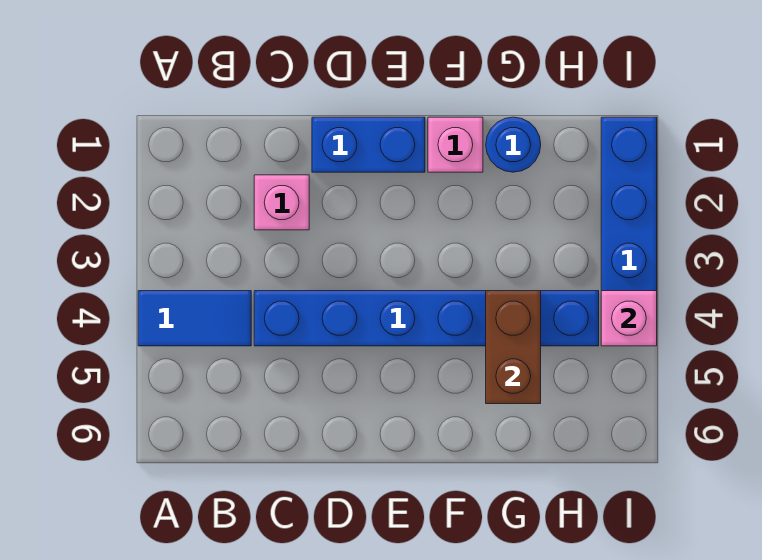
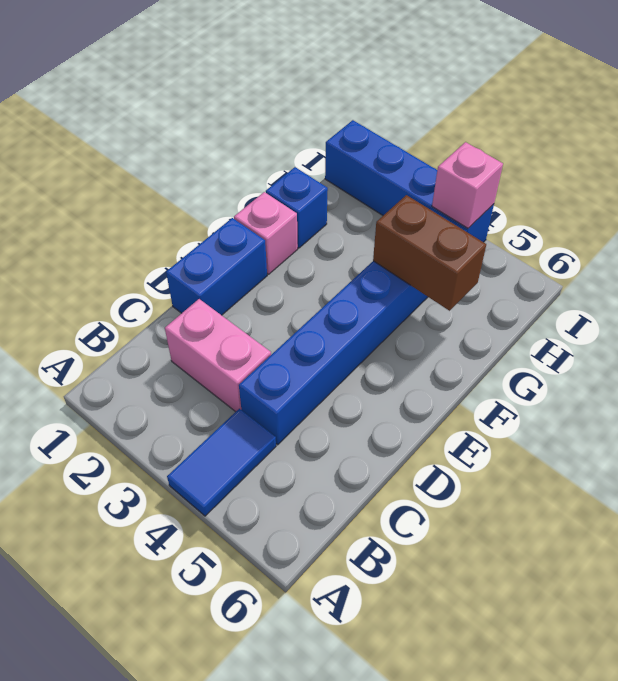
pink brick C2 level 1 -> pink brick C2:C3 level 1
blue round brick G1 level 1 -> blue brick G1 level 1

